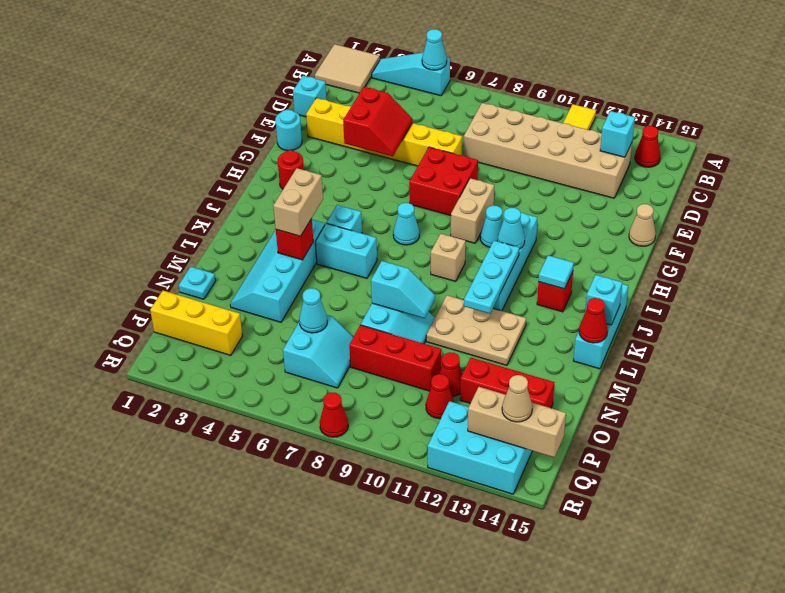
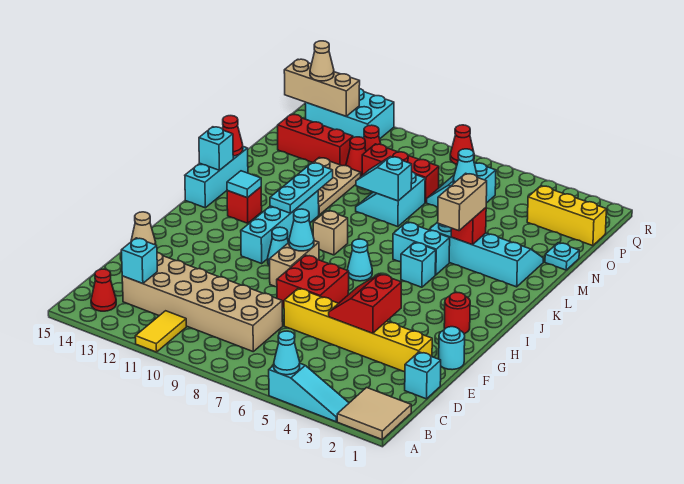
cyan cone I11 level 2 -> cyan cone H9 level 2
cyan slope K3:N4 level 1 top 4 -> cyan slope L2:M5 level 1 top L
tan plate L10:M12 level 1 -> tan plate L11:N12 level 1

